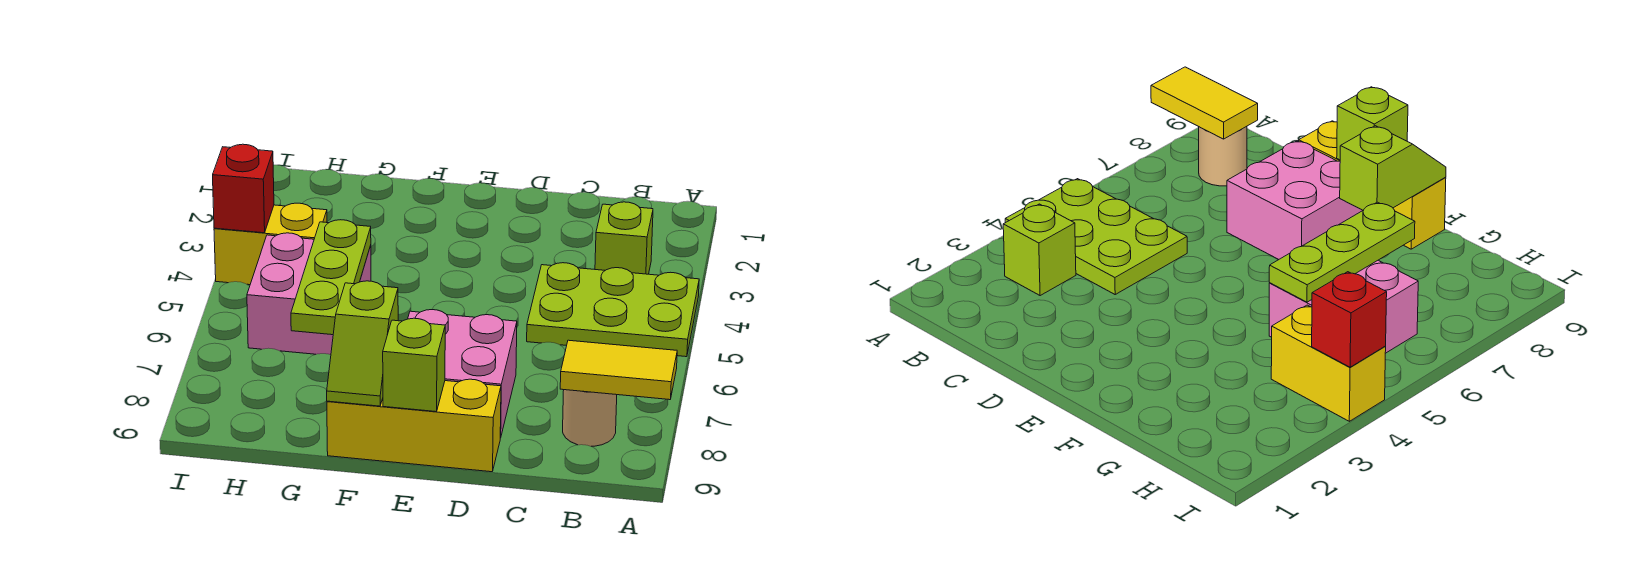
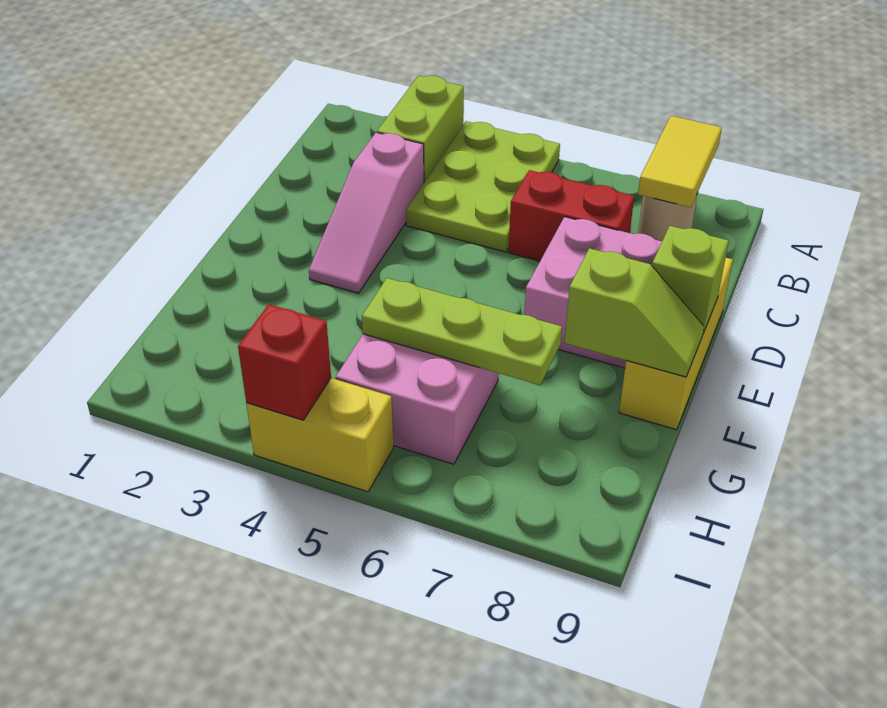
lime brick B3 level 1 -> lime brick A3:B3 level 1
none -> pink slope C3:E3 level 1 top C
none -> red brick C6:C7 level 1
yellow brick H4:I4 level 1 -> yellow brick I4:I5 level 1

